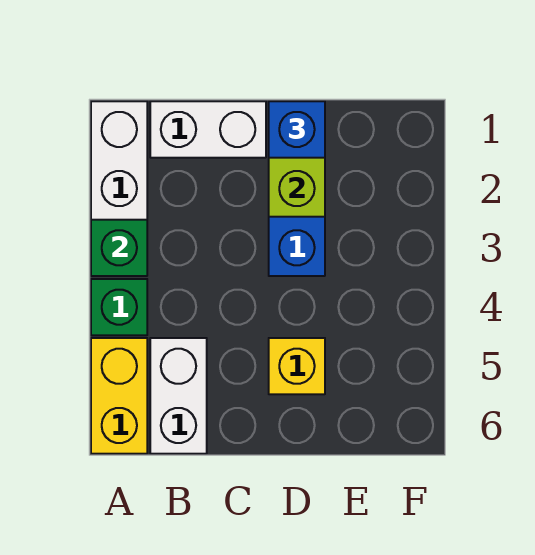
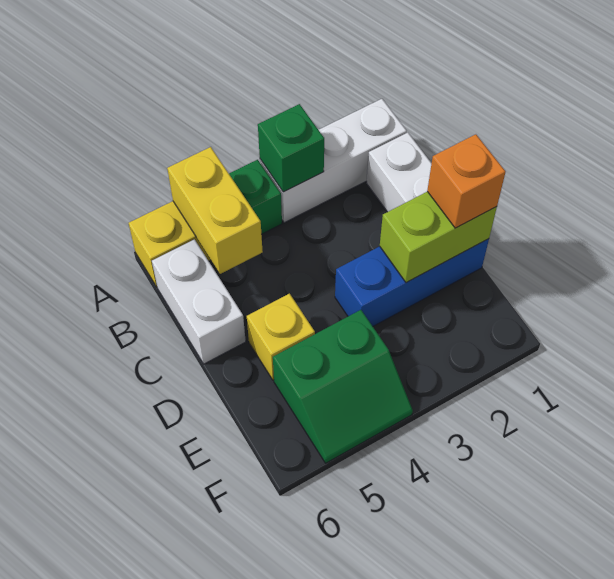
none -> yellow brick A5:B5 level 2
white brick B5:B6 level 1 -> white brick B6:C6 level 1
blue brick D1 level 3 -> orange brick D1 level 3
none -> green slope E4:F5 level 1 top E

